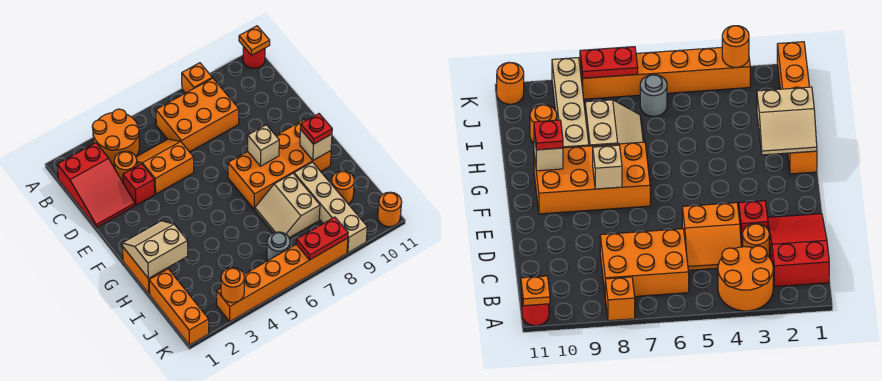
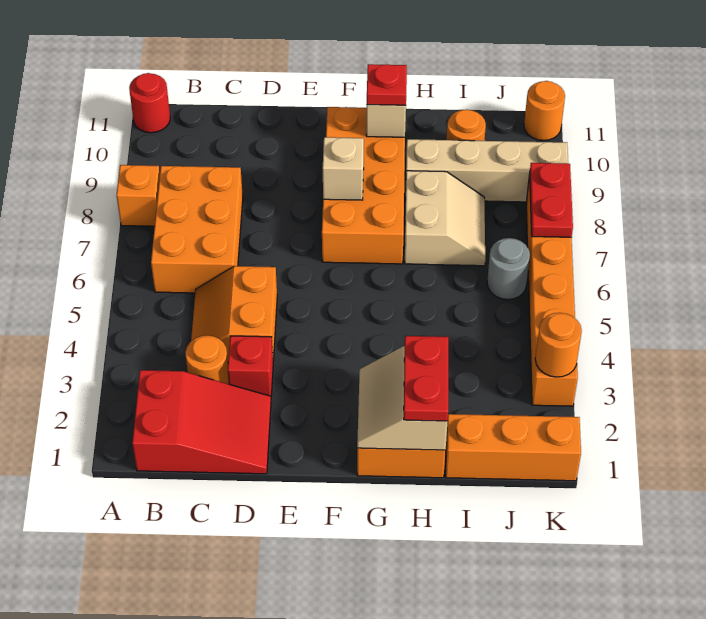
orange round brick A3:B4 level 1 -> none
orange plate A11 level 2 -> none
none -> red plate H1:H2 level 3
tan slope H7:I8 level 1 top 8 -> tan slope H7:I8 level 1 top H

